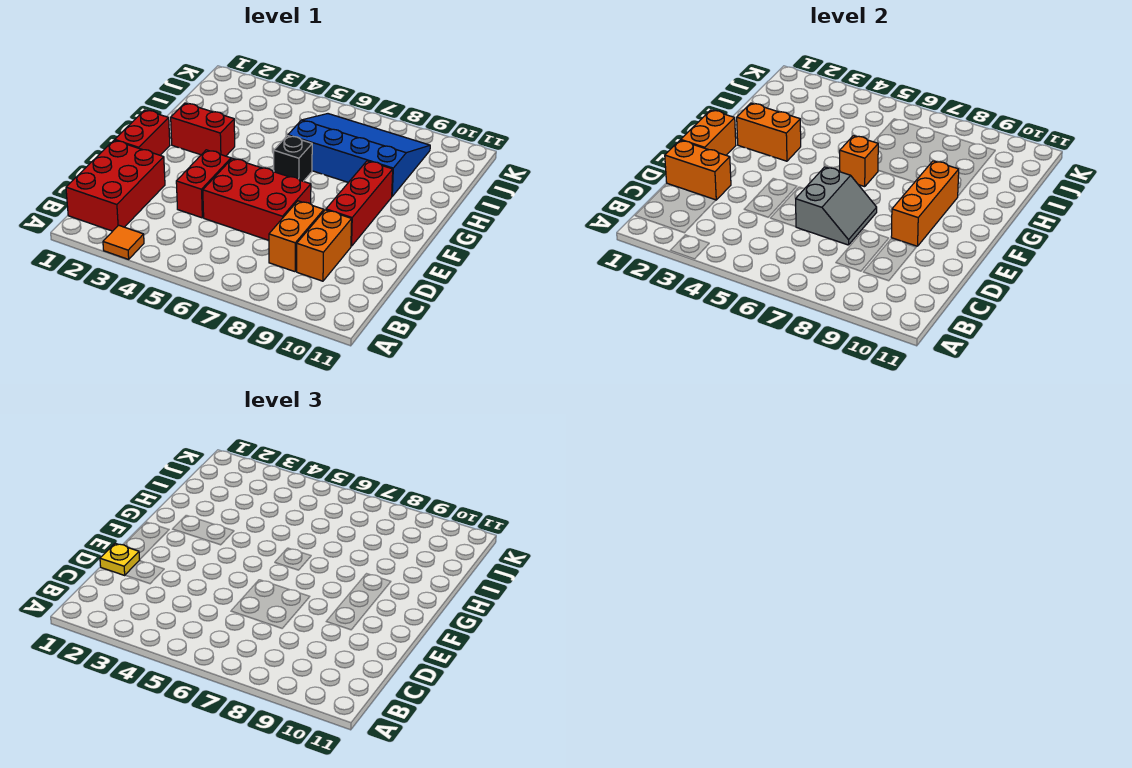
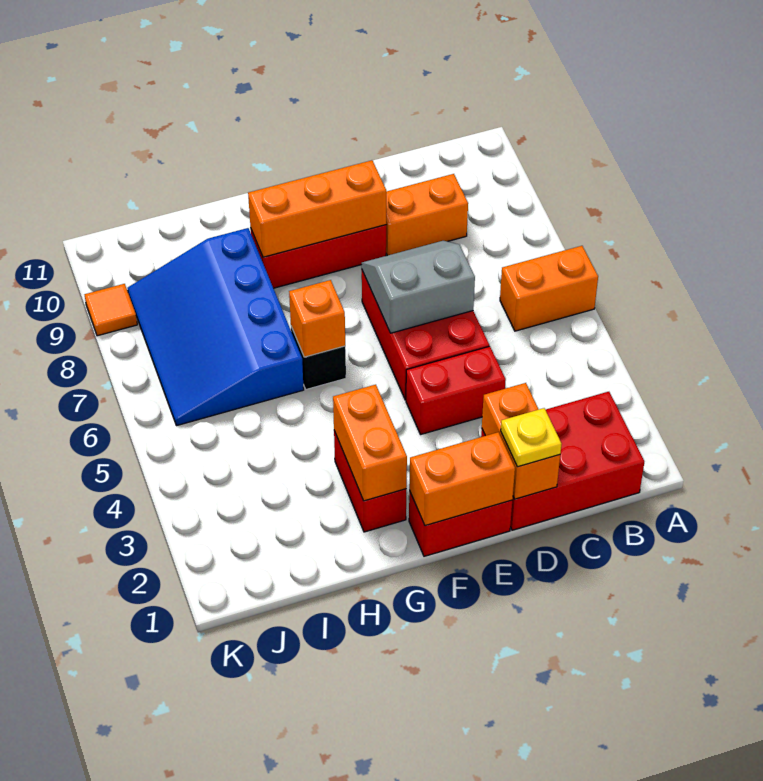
orange tile A3 level 1 -> orange tile K9 level 1
orange brick C8:D8 level 1 -> orange brick A6:B6 level 1

